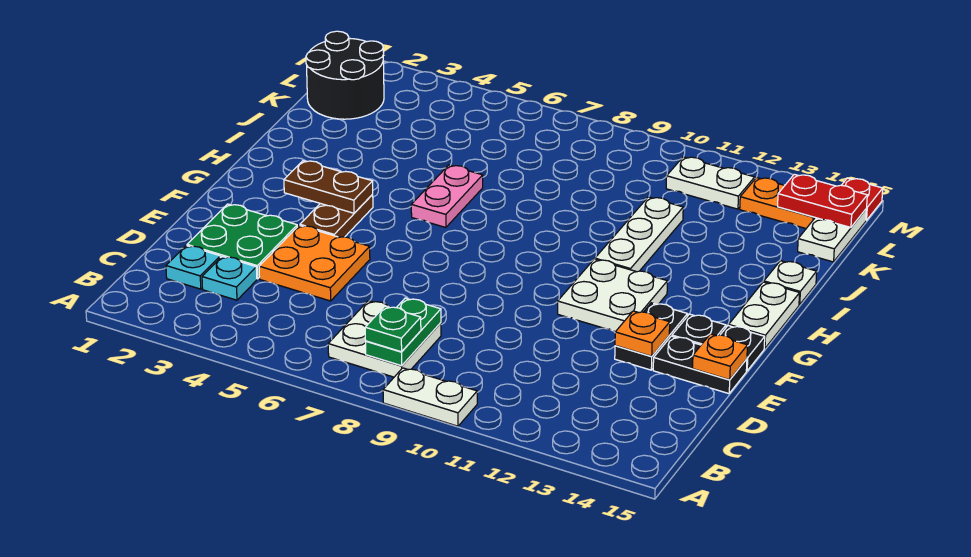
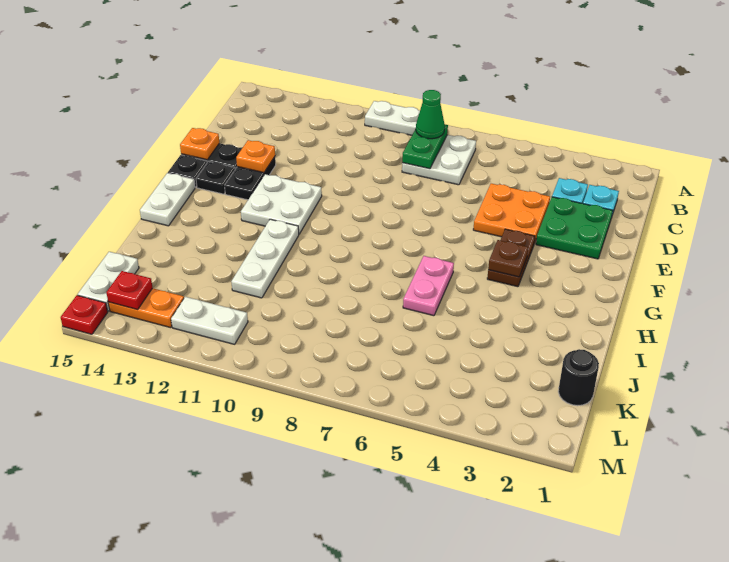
green plate B8 level 3 -> green cone B8 level 3
brown plate G3:G4 level 2 -> brown plate G4 level 2
white plate I15 level 1 -> none
black round brick K1:L2 level 1 -> black round brick K1 level 1
red plate L14:L15 level 2 -> red plate L14 level 2

